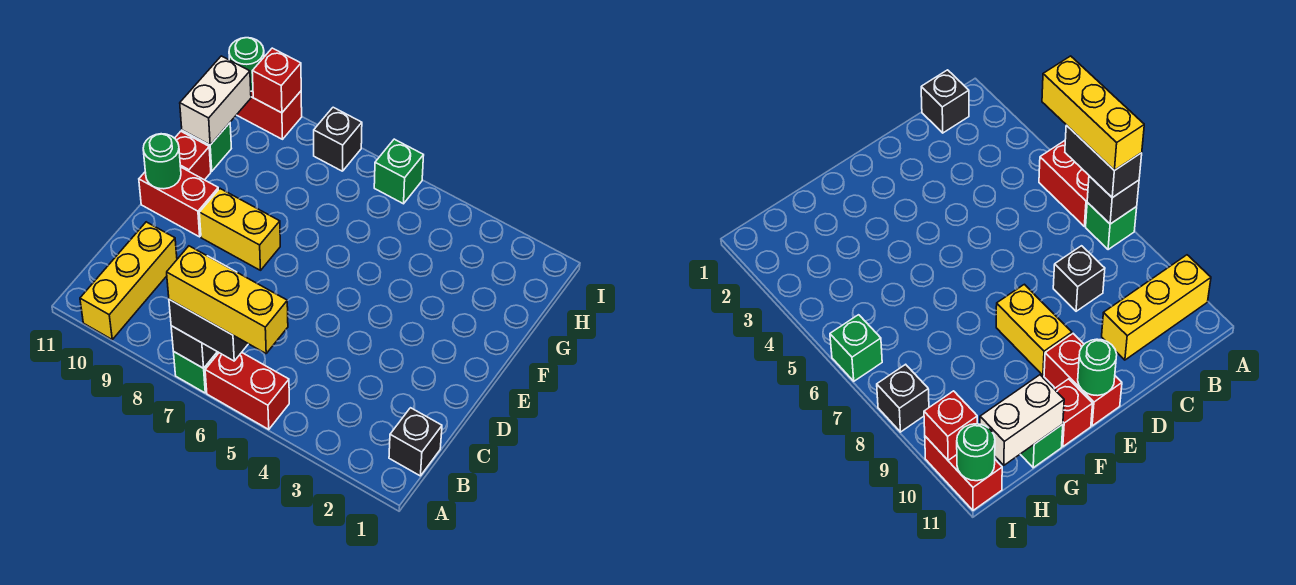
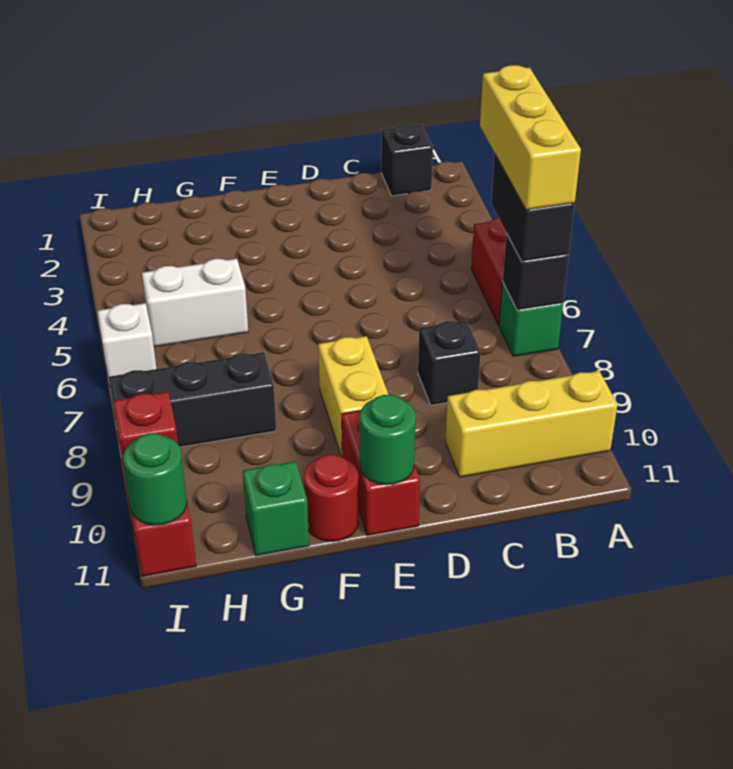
red brick F11 level 1 -> red round brick F11 level 1
white brick G11:H11 level 2 -> white brick G5:H5 level 1
green brick I6 level 1 -> white brick I6 level 1
black brick I8 level 1 -> black brick G8:I8 level 1

